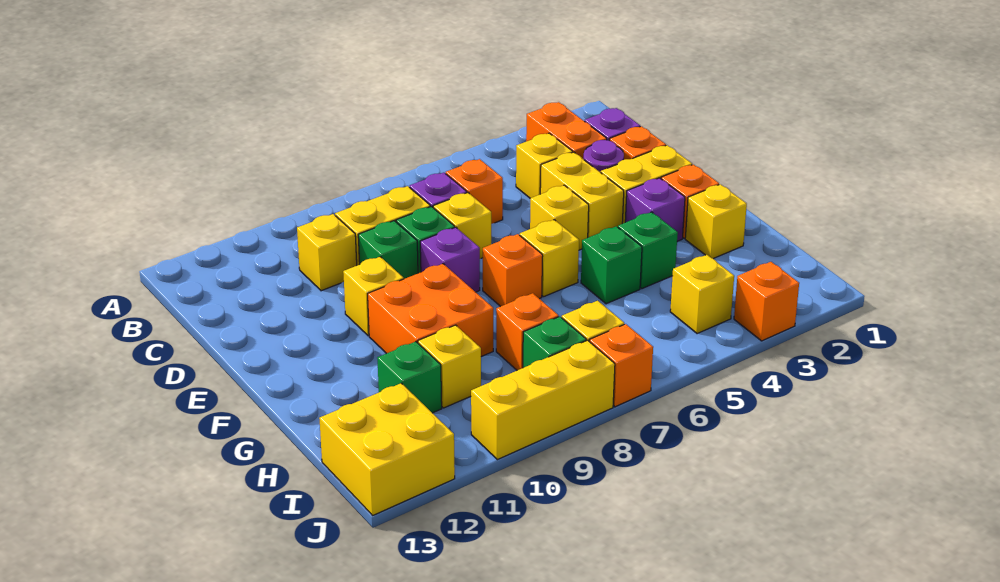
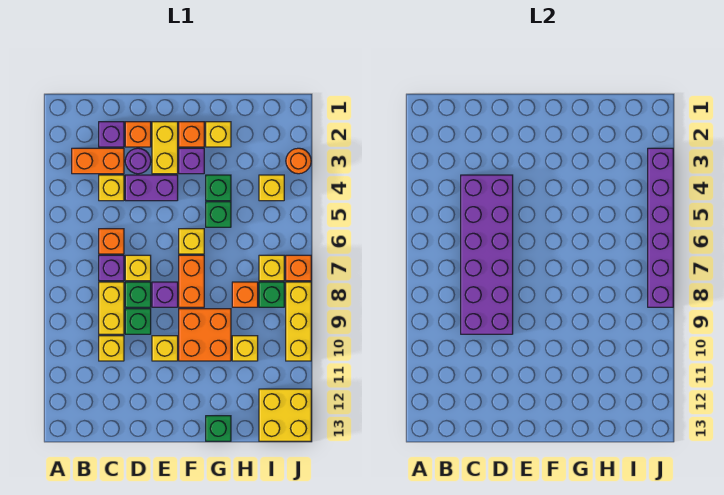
none -> purple brick C4:D9 level 2
yellow brick D4:E4 level 1 -> purple brick D4:E4 level 1
yellow brick E5 level 1 -> none
orange brick F7 level 1 -> orange brick F7:F8 level 1
green brick H11 level 1 -> green brick G13 level 1
orange brick J3 level 1 -> orange round brick J3 level 1
none -> purple brick J3:J8 level 2

